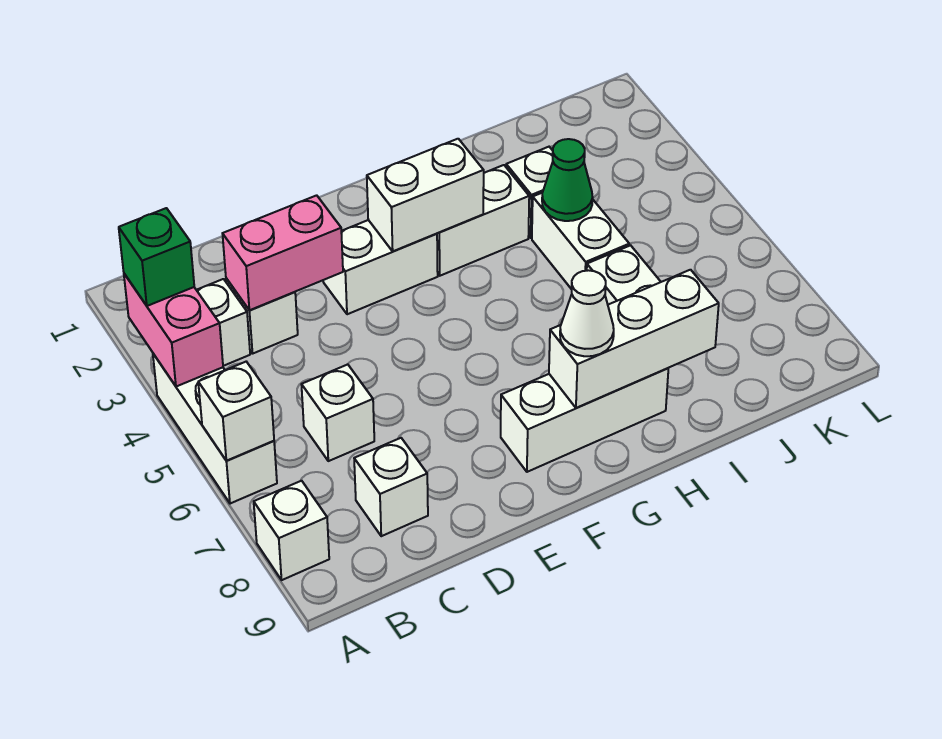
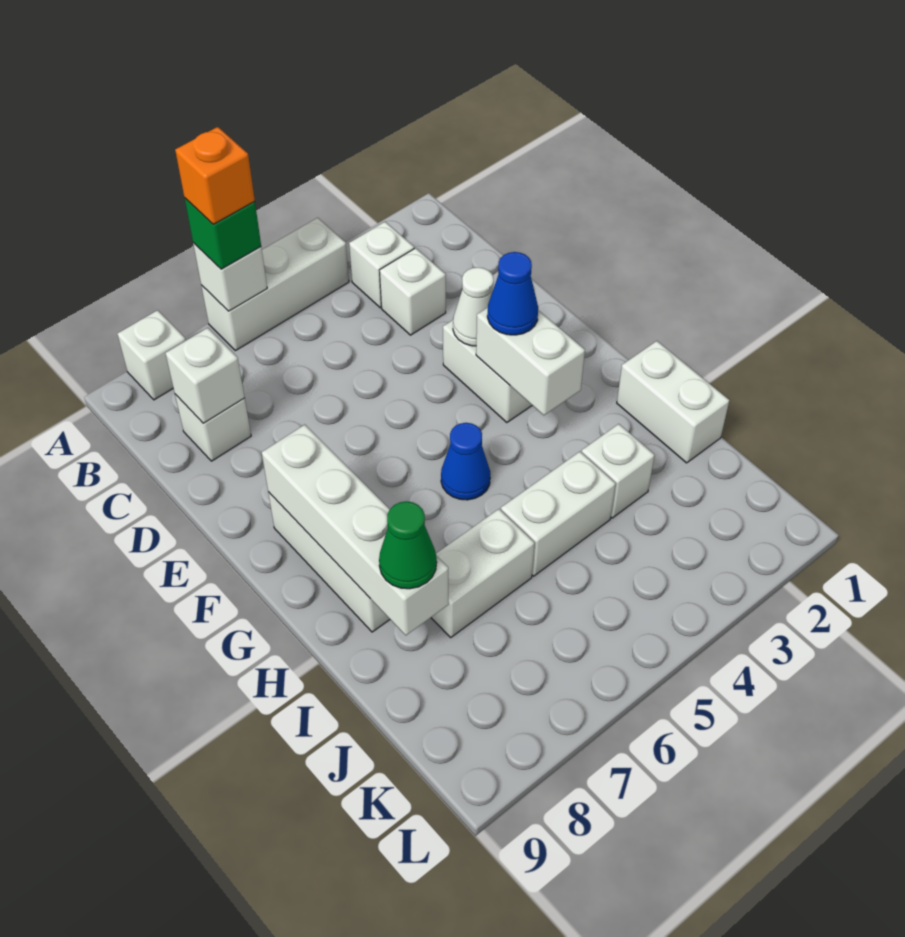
pink brick A3:A4 level 2 -> none
green brick A3 level 3 -> green brick A6 level 3
none -> orange brick A6 level 4
pink brick C3:D3 level 2 -> none
white brick C6 level 1 -> white brick C8 level 2
none -> blue cone F3 level 3
white brick G3:H3 level 1 -> white brick H1:I1 level 1
none -> blue cone G5 level 1
white brick G8:I8 level 2 -> white brick F8:I8 level 2
white cone G8 level 3 -> white cone E3 level 2
green cone I4 level 2 -> green cone I8 level 3

